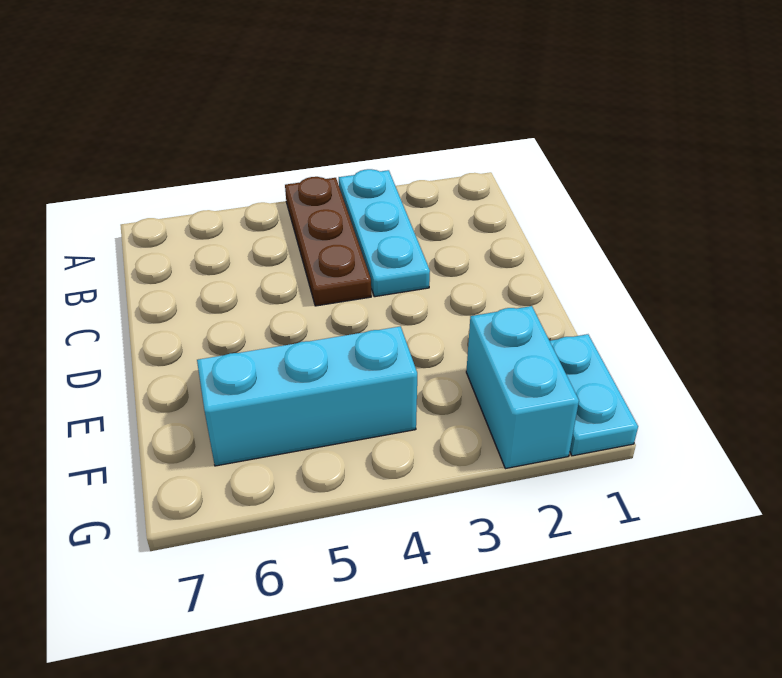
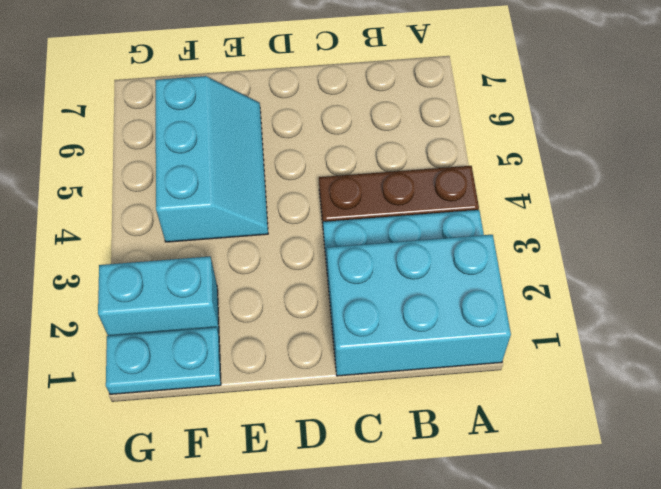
none -> cyan brick A1:C2 level 1

